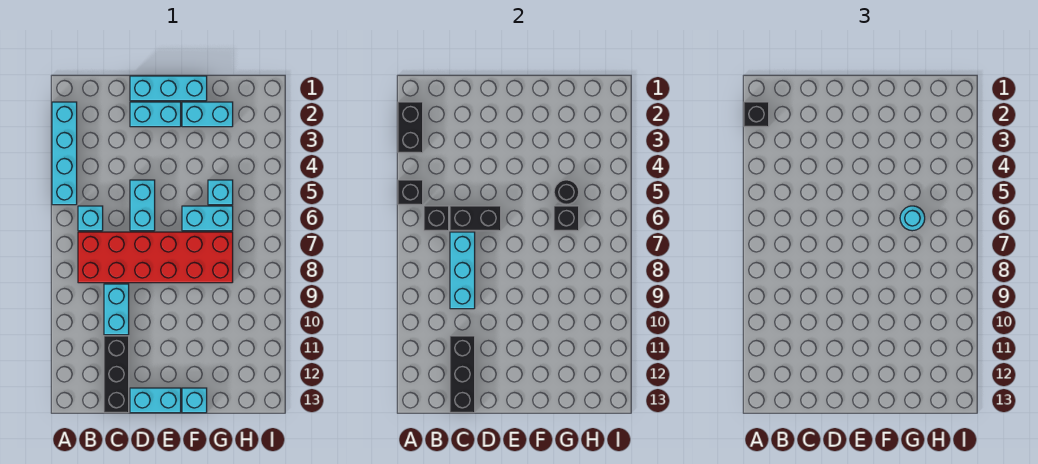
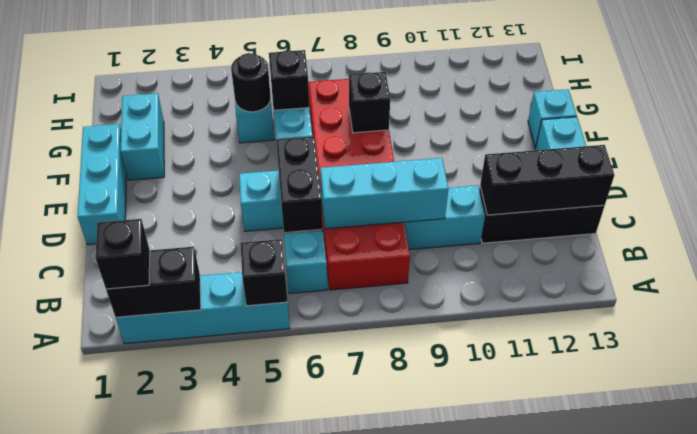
black brick B6 level 2 -> black brick F8 level 2
cyan brick D2:E2 level 1 -> none
cyan round brick G6 level 3 -> none

